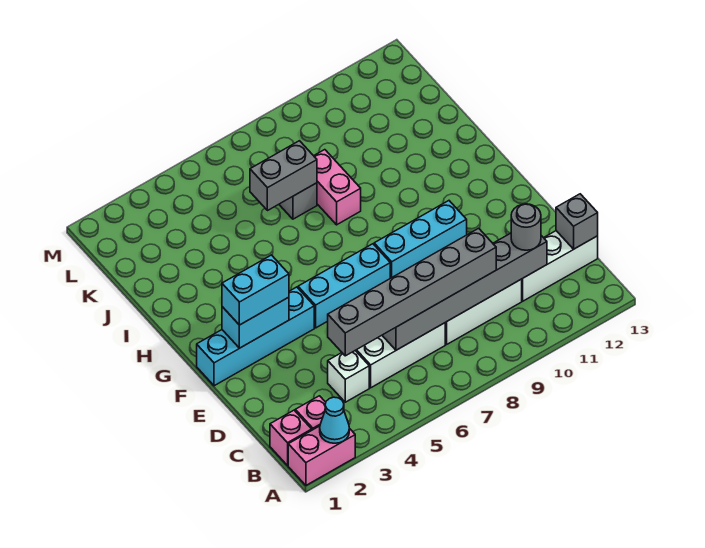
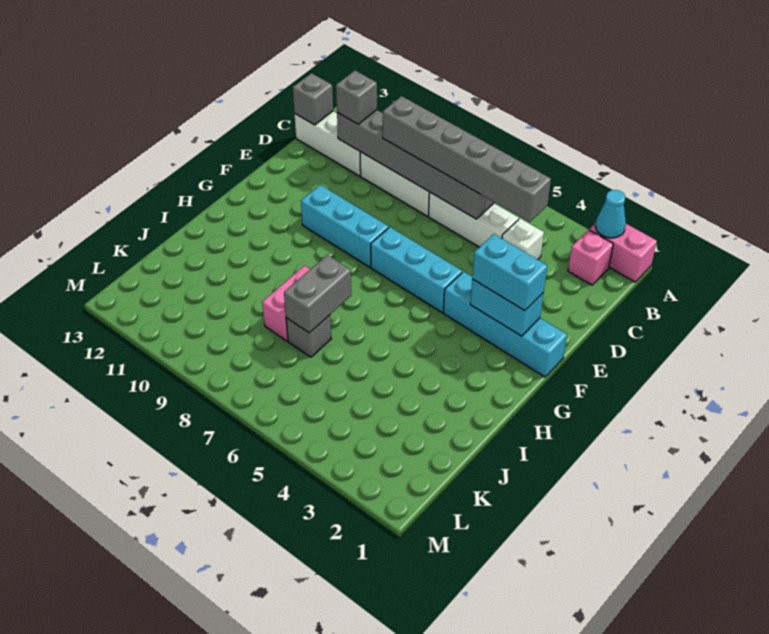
pink brick B1 level 1 -> none
grey round brick C11 level 3 -> grey brick C11 level 3
grey brick J6:J7 level 2 -> grey brick I7:J7 level 2

